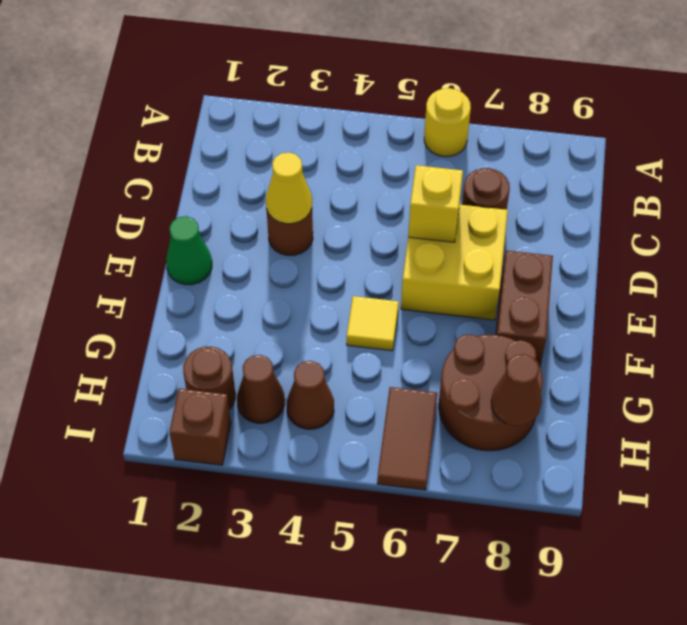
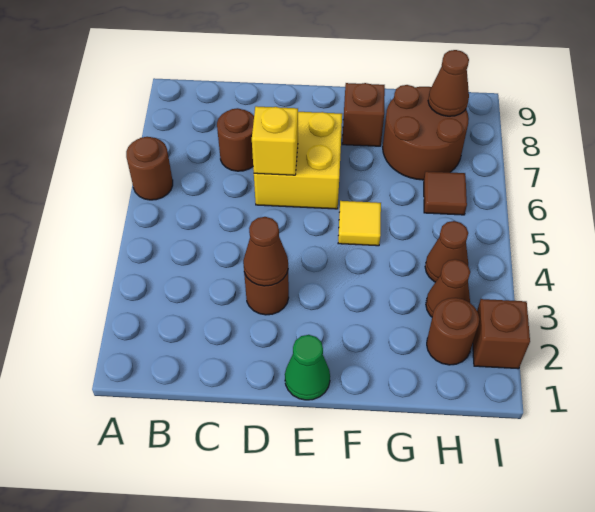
yellow round brick A6 level 1 -> brown round brick A6 level 1
yellow cone D3 level 2 -> brown cone D3 level 2
brown brick E8:F8 level 1 -> brown brick F8 level 1
brown tile H6:I6 level 1 -> brown tile H6 level 1

